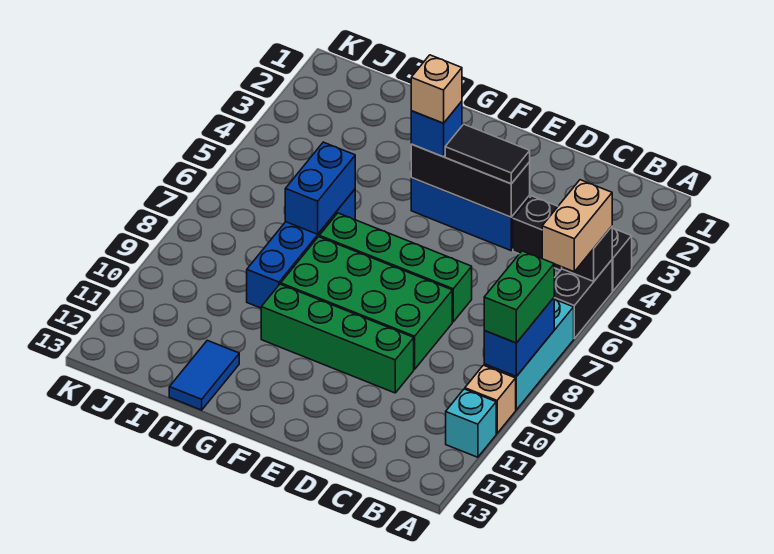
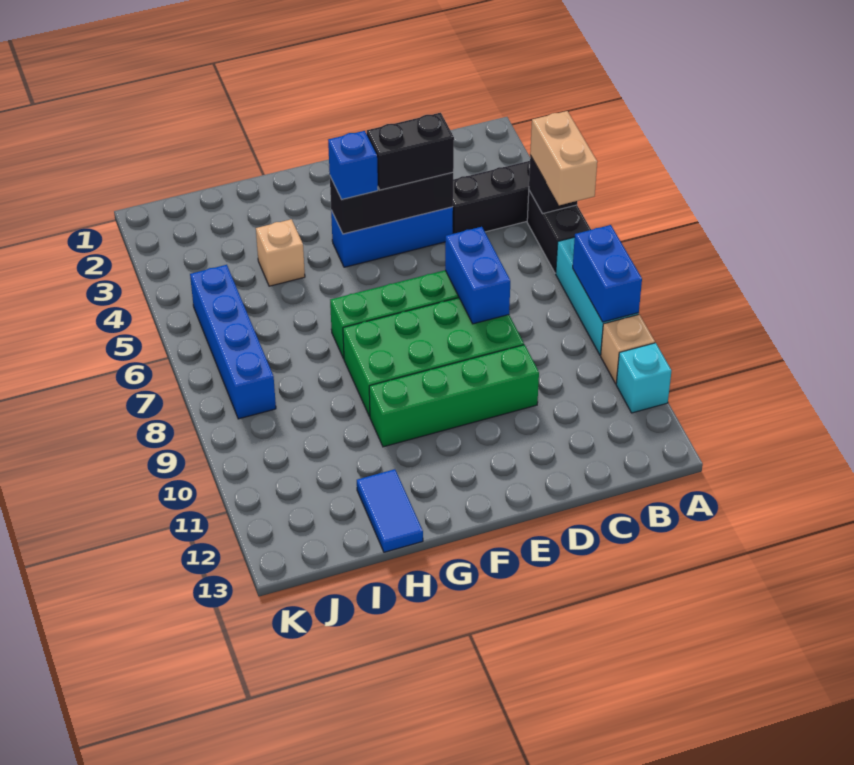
green brick A8:A9 level 3 -> none
black tile D4:E4 level 3 -> black brick D4:E4 level 3
tan brick F4 level 4 -> tan brick H4 level 1
blue brick H6:H9 level 1 -> blue brick J5:J8 level 1
blue brick H6:H7 level 2 -> blue brick D7:D8 level 2

